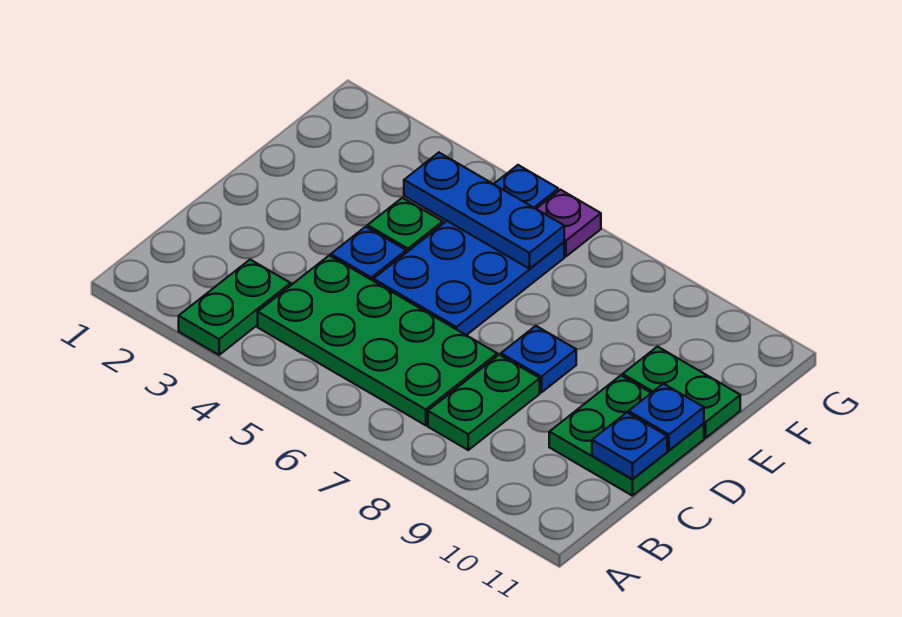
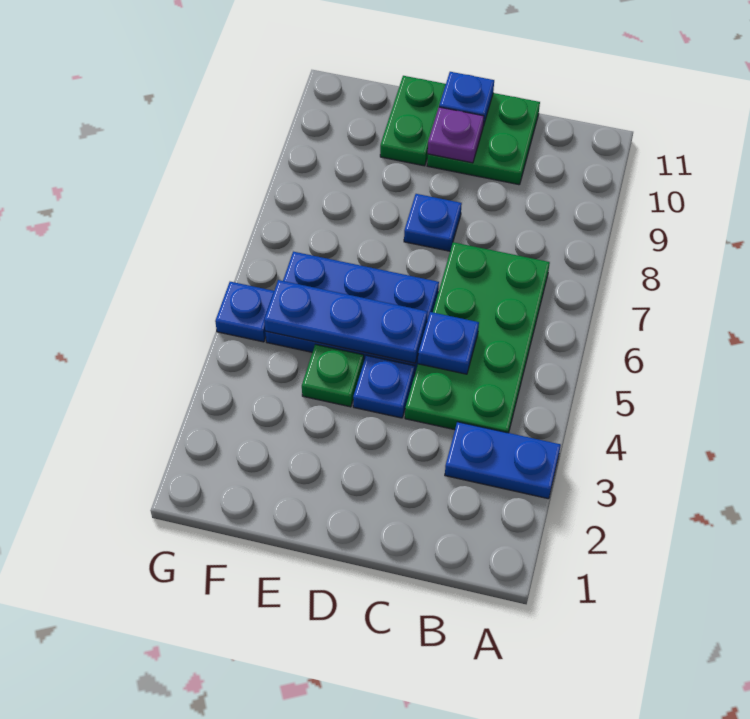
green plate A3:B3 level 1 -> blue plate A3:B3 level 1
green plate B8:C8 level 1 -> none
blue plate C11 level 2 -> blue plate C5 level 2
blue plate F4:F6 level 2 -> blue plate D5:F5 level 2
purple plate G6 level 1 -> purple plate D10 level 2

